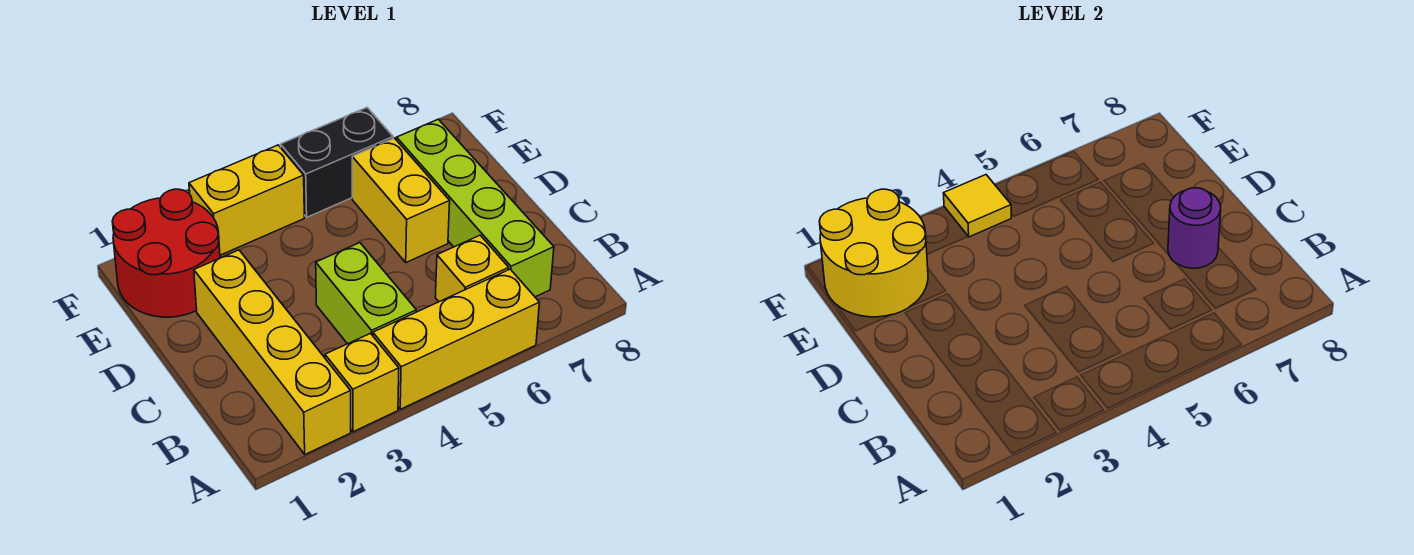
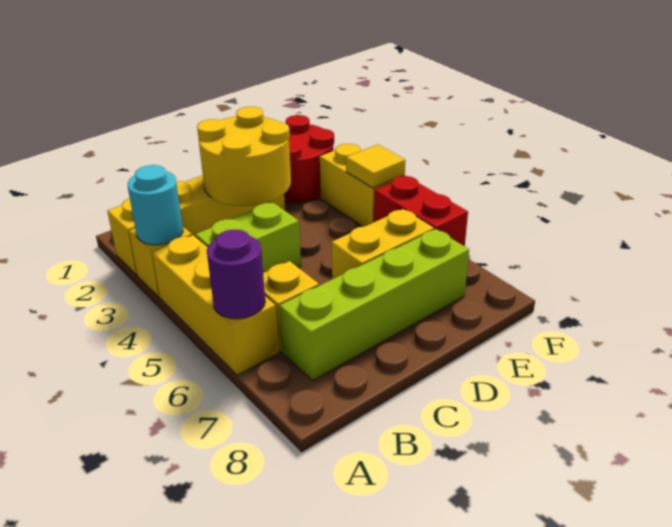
none -> cyan round brick A3 level 2
purple round brick C7 level 2 -> purple round brick A6 level 2
yellow round brick E1:F2 level 2 -> yellow round brick C2:D3 level 2
black brick F5:F6 level 1 -> red brick F5:F6 level 1

